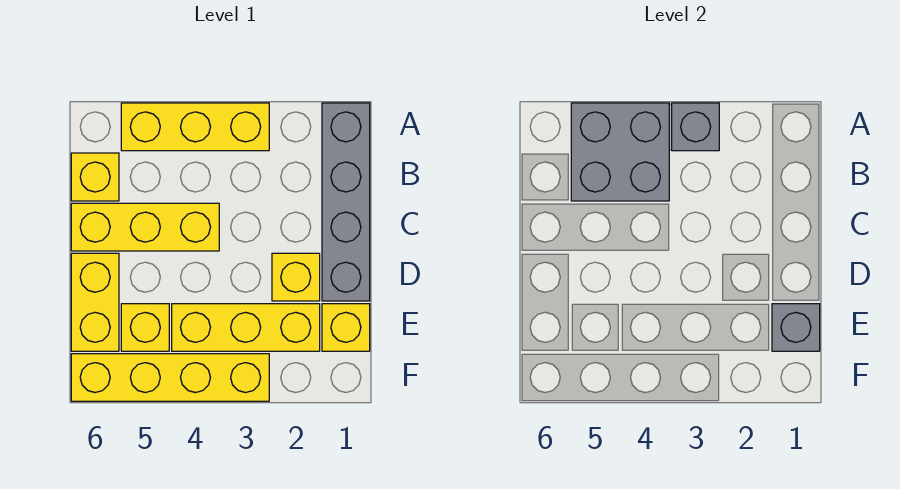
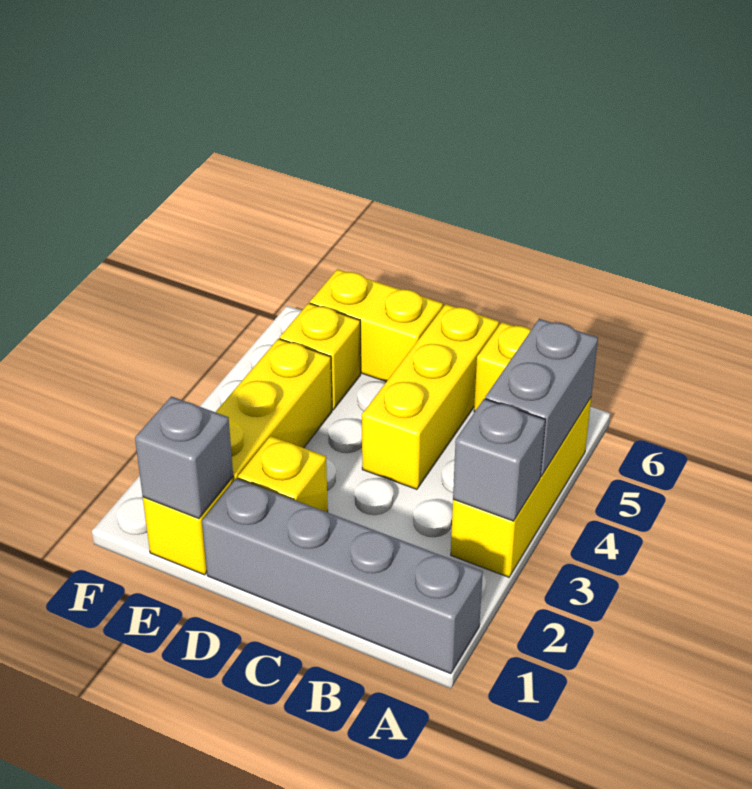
grey brick A4:B5 level 2 -> grey brick A4:A5 level 2
yellow brick F3:F6 level 1 -> none

